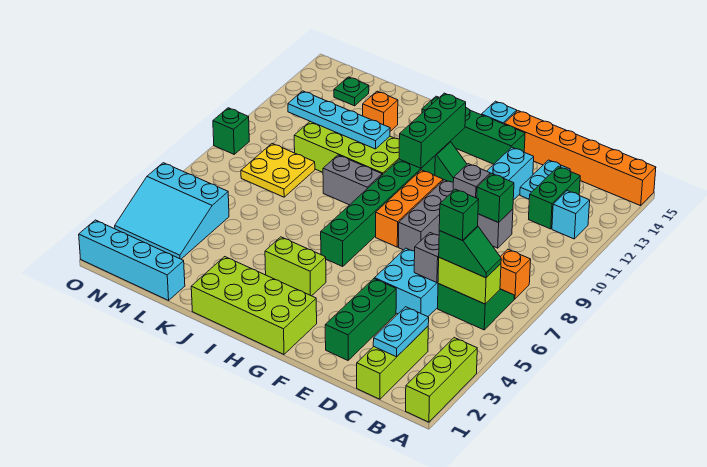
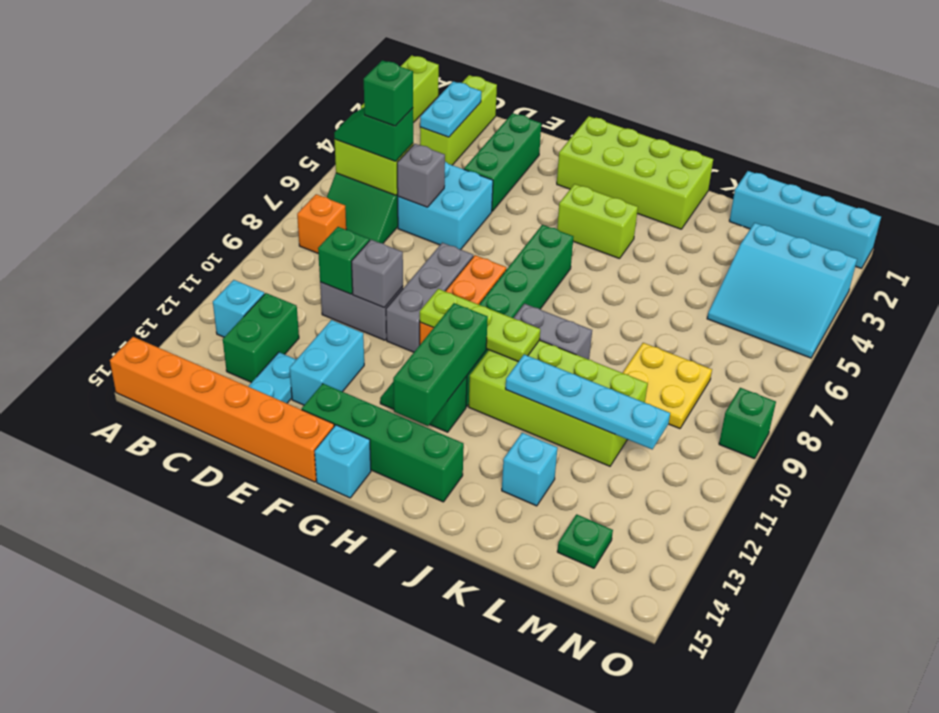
none -> lime plate G10:I10 level 2
orange brick K13 level 1 -> cyan brick K13 level 1
cyan slope M3:O5 level 1 top 5 -> cyan slope M3:O5 level 1 top 3

